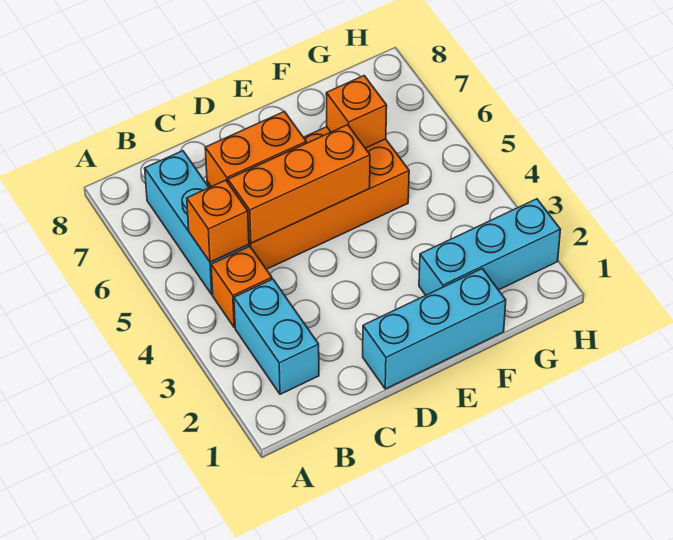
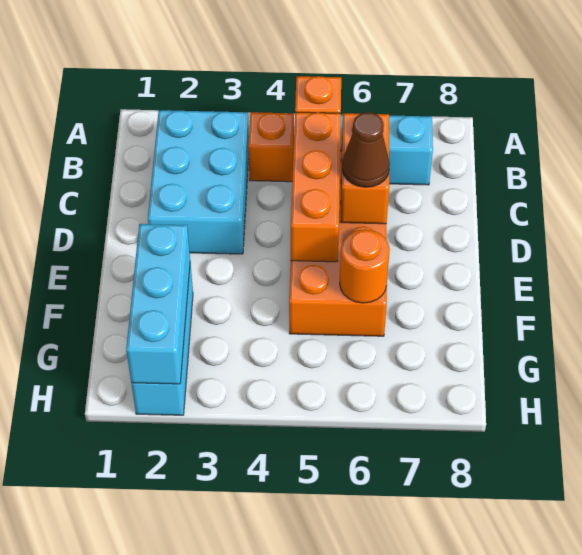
cyan brick B2:B3 level 1 -> cyan brick B2:D3 level 1
cyan brick D1:F1 level 1 -> cyan brick F2:H2 level 2
none -> brown cone D6 level 3
orange brick F6 level 2 -> orange round brick F6 level 2

